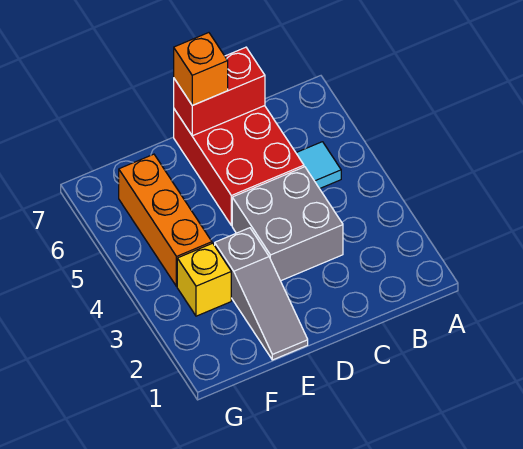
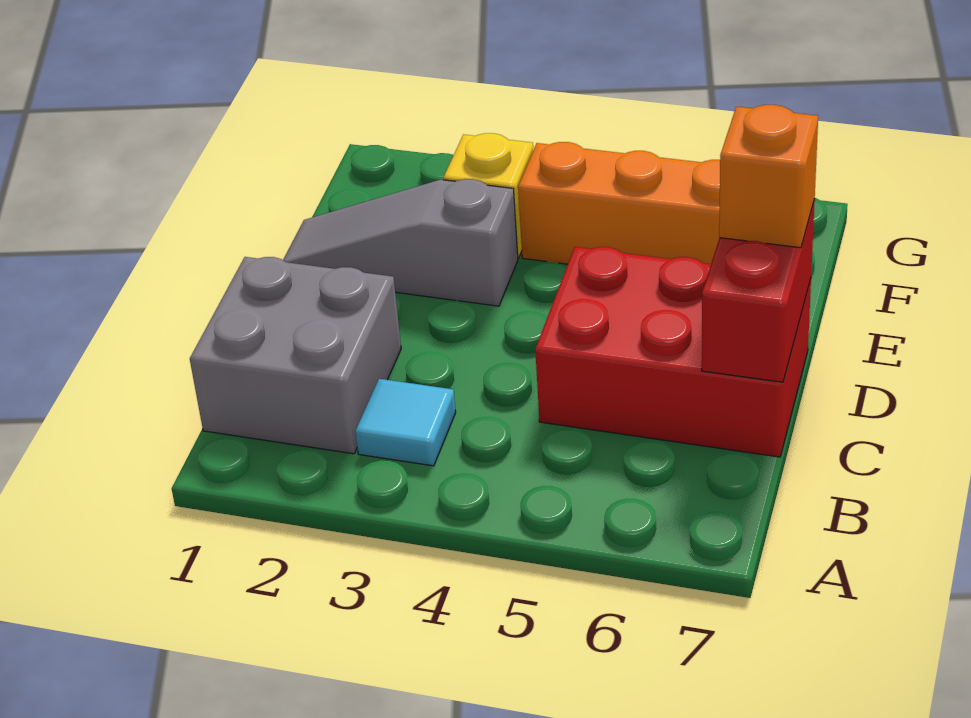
cyan tile B5 level 1 -> cyan tile B3 level 1
grey brick C3:D4 level 1 -> grey brick B1:C2 level 1

